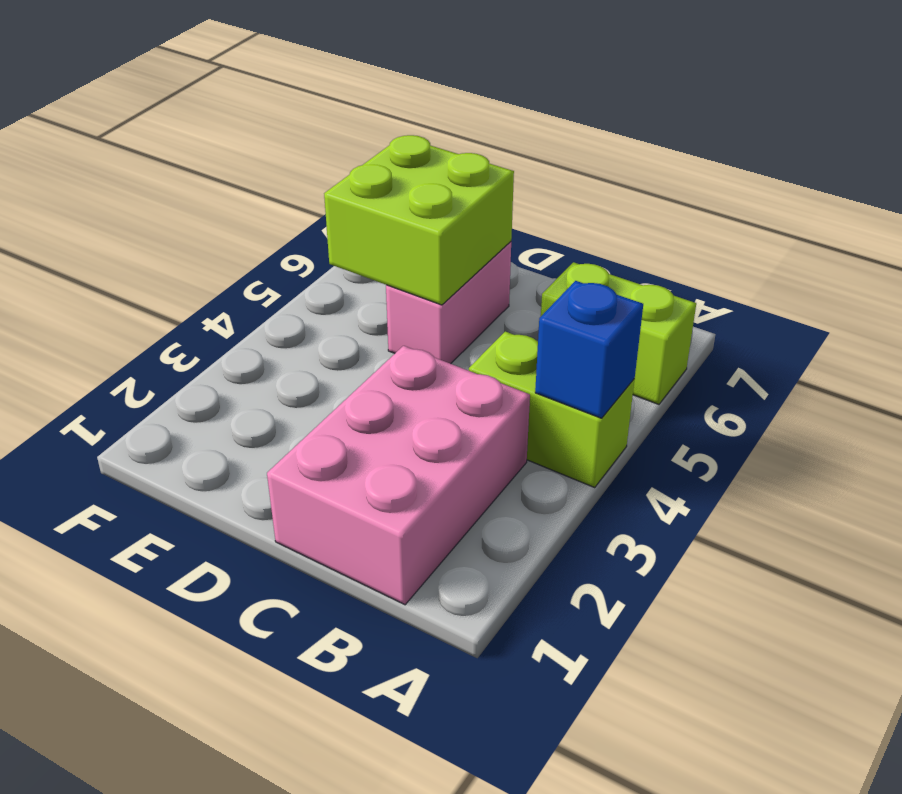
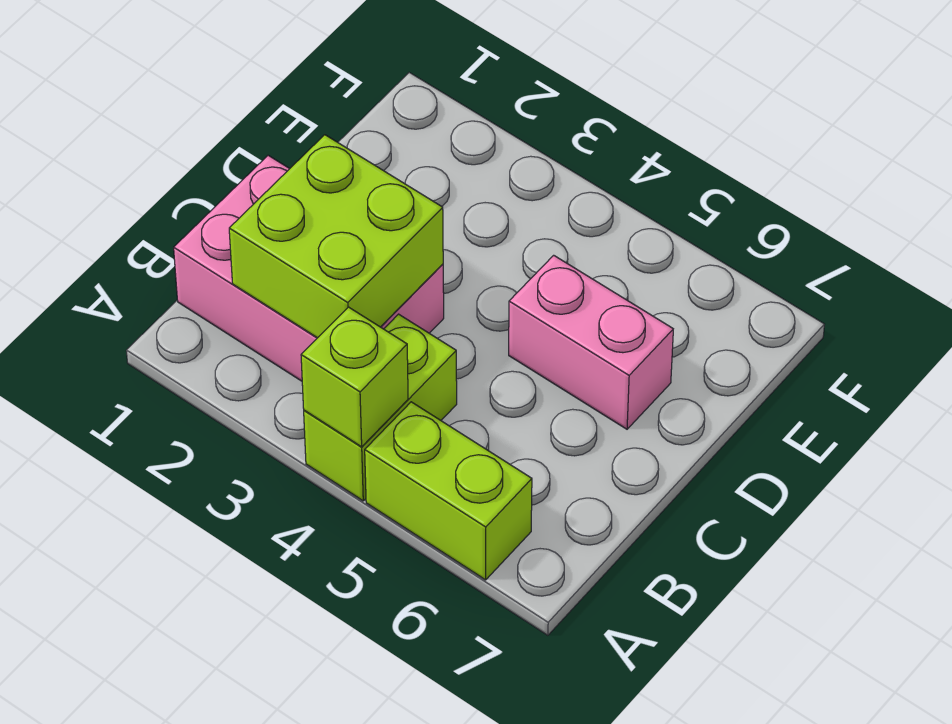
blue brick A4 level 2 -> lime brick A4 level 2
lime brick A6:B6 level 1 -> lime brick A5:A6 level 1
lime brick D5:E6 level 2 -> lime brick B2:C3 level 2

